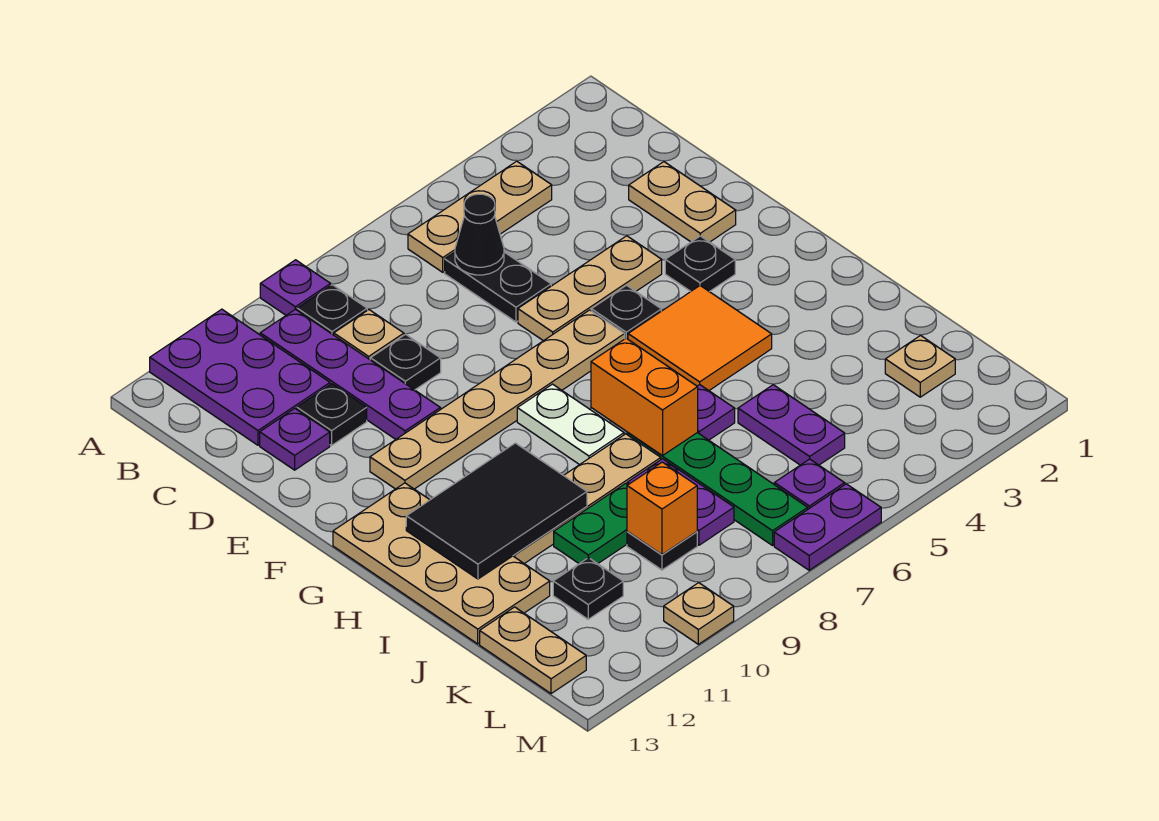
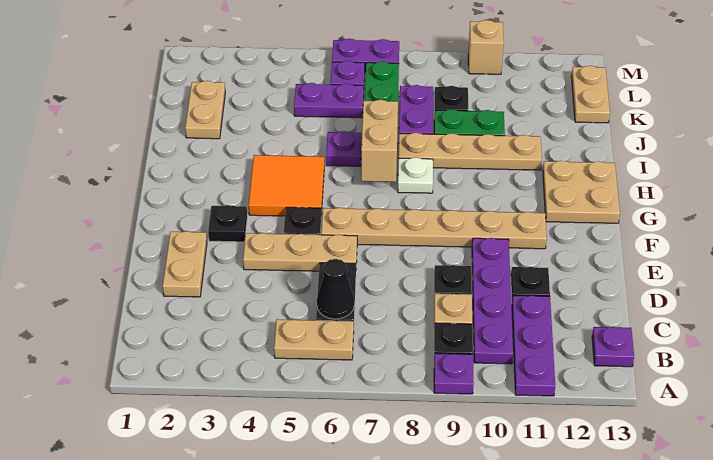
purple plate A11:C12 level 1 -> purple plate A11:C11 level 1
tan plate B4:B6 level 1 -> tan plate B5:B6 level 1
purple plate D12 level 1 -> purple plate B13 level 1
white plate G8:H8 level 1 -> white plate H8 level 1
tan plate G12:J13 level 1 -> tan plate G12:H13 level 1
orange brick H7:I7 level 2 -> tan brick H7:I7 level 2
black tile H10:I12 level 2 -> none
purple plate J5:K5 level 1 -> purple plate K5:K6 level 1
tan plate K2 level 1 -> tan plate J2:K2 level 1
orange brick K9 level 2 -> none
black plate K11 level 1 -> none
tan plate M10 level 1 -> tan brick M10 level 1

